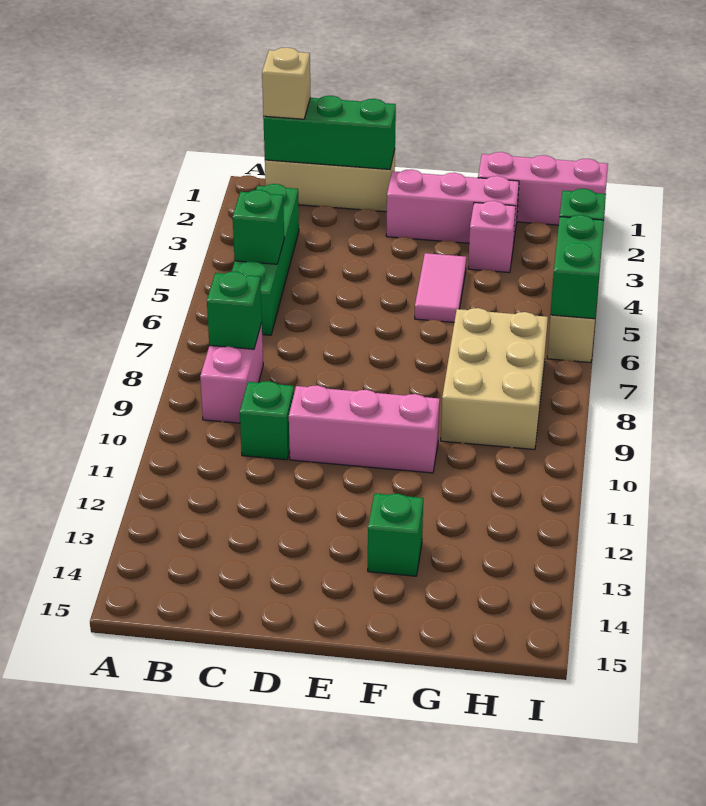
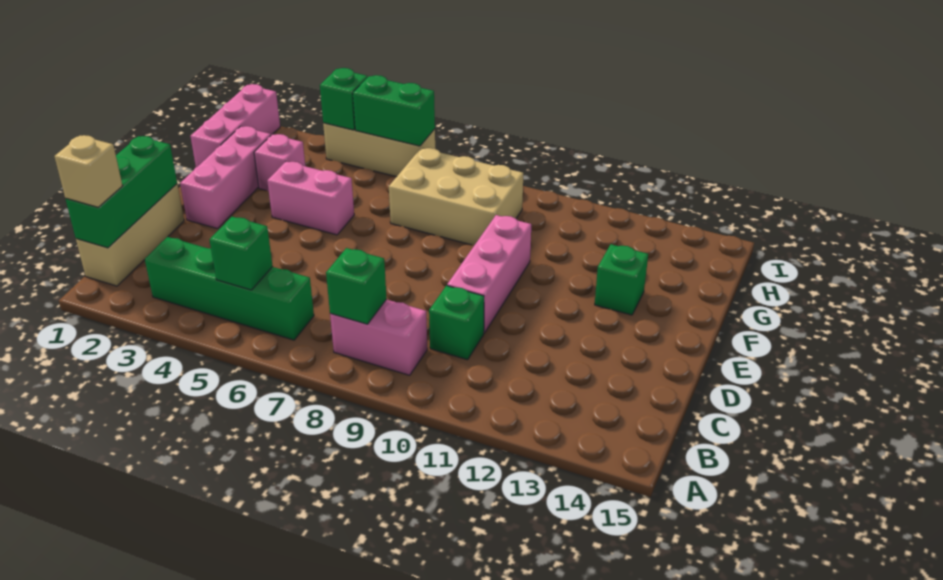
pink tile F4:F5 level 1 -> pink brick F4:F5 level 1

